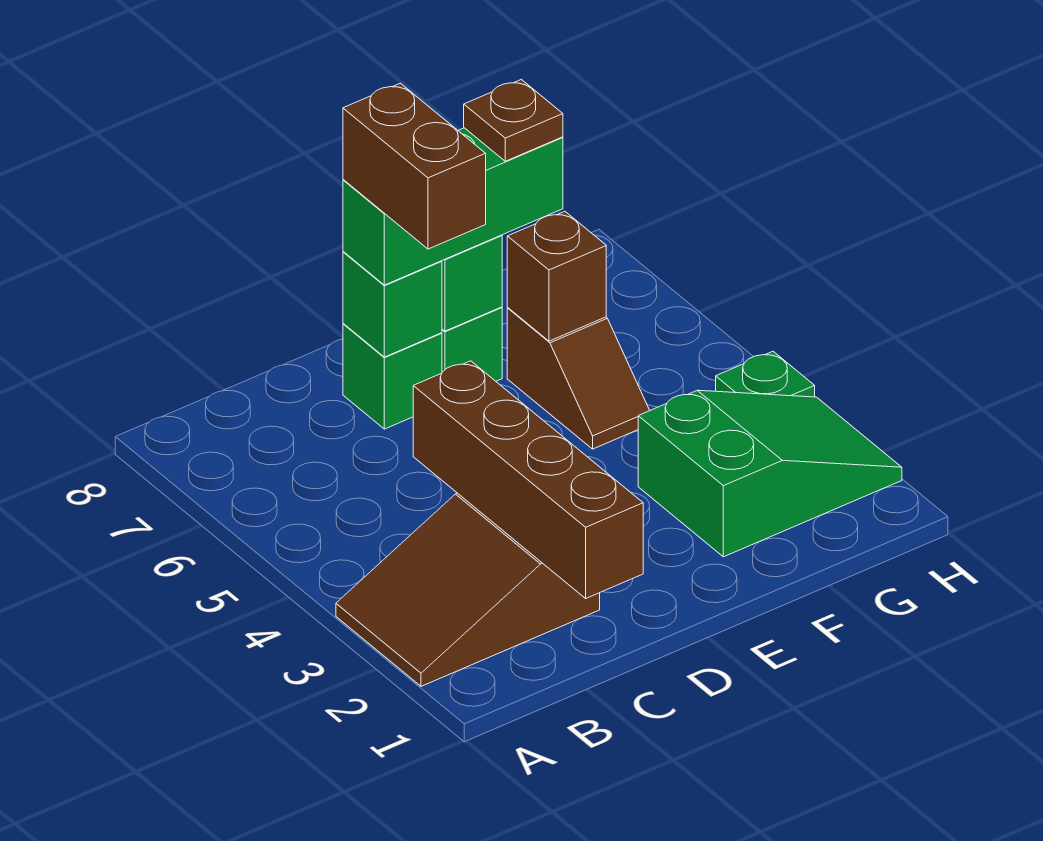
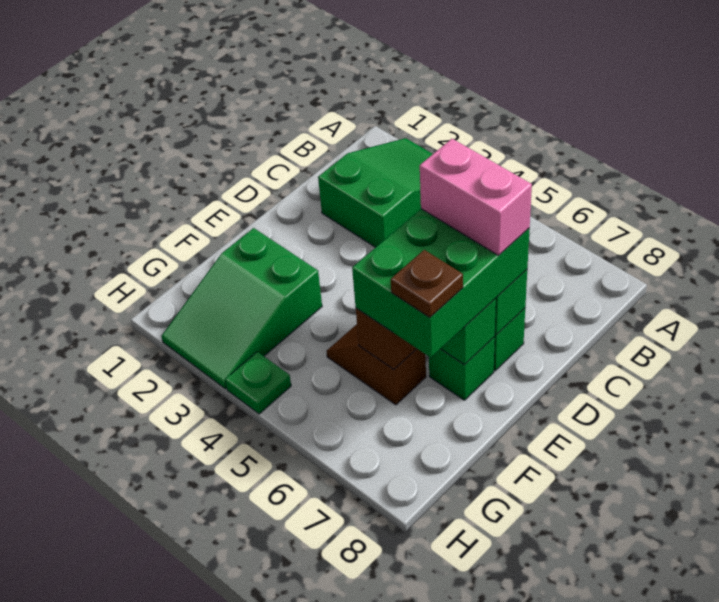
brown slope A2:C3 level 1 top C -> green slope A2:C3 level 1 top C
brown brick C1:C4 level 2 -> none
brown brick D6:D7 level 4 -> pink brick D6:D7 level 4
green brick D7:F7 level 3 -> green brick D6:F7 level 3

